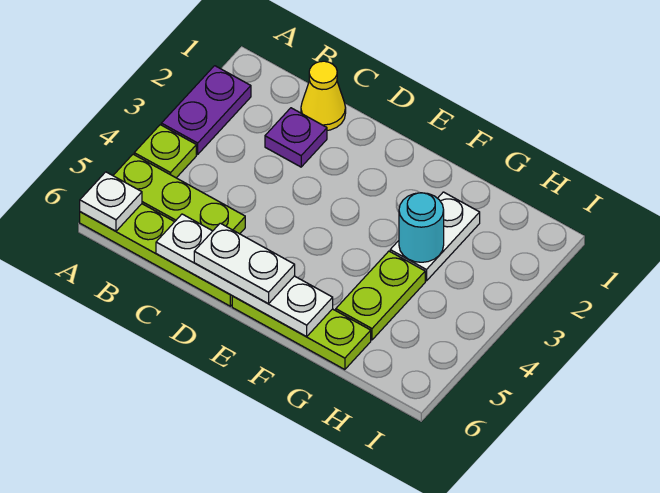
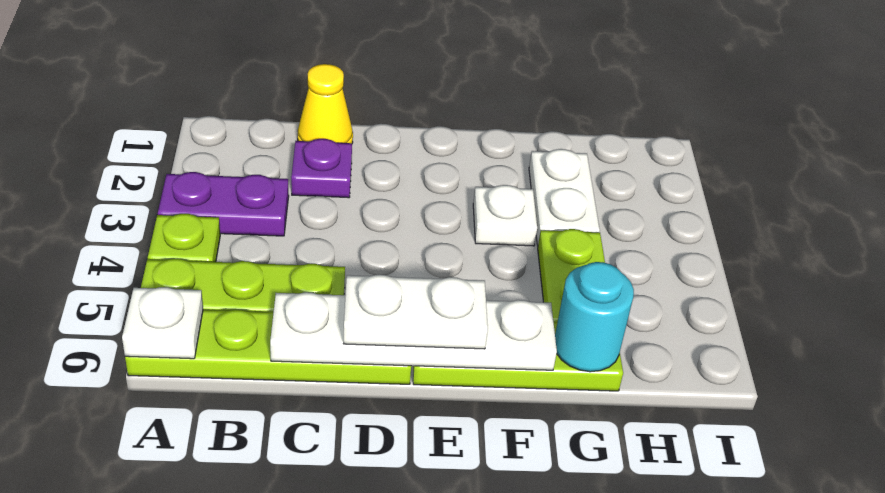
purple plate A2:A3 level 1 -> purple plate A3:B3 level 1
none -> white plate F3 level 1
cyan round brick G3 level 2 -> cyan round brick G6 level 2

